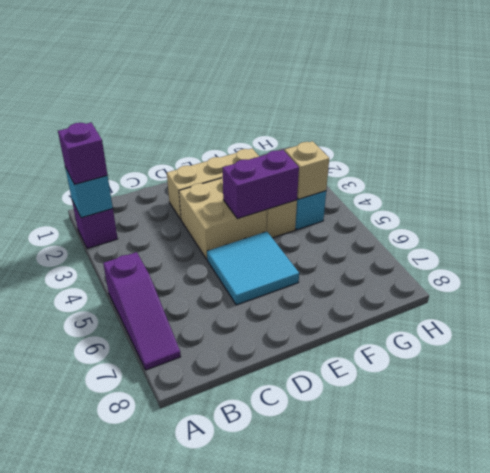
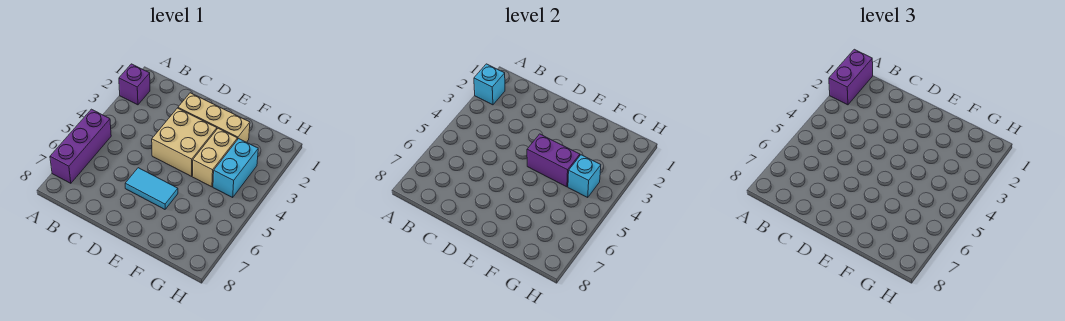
purple brick A2 level 3 -> purple brick A1:A2 level 3
purple slope A5:A7 level 1 top 5 -> purple brick A5:A7 level 1
cyan tile D5:E6 level 1 -> cyan tile D6:E6 level 1
tan brick G4 level 2 -> cyan brick G4 level 2

